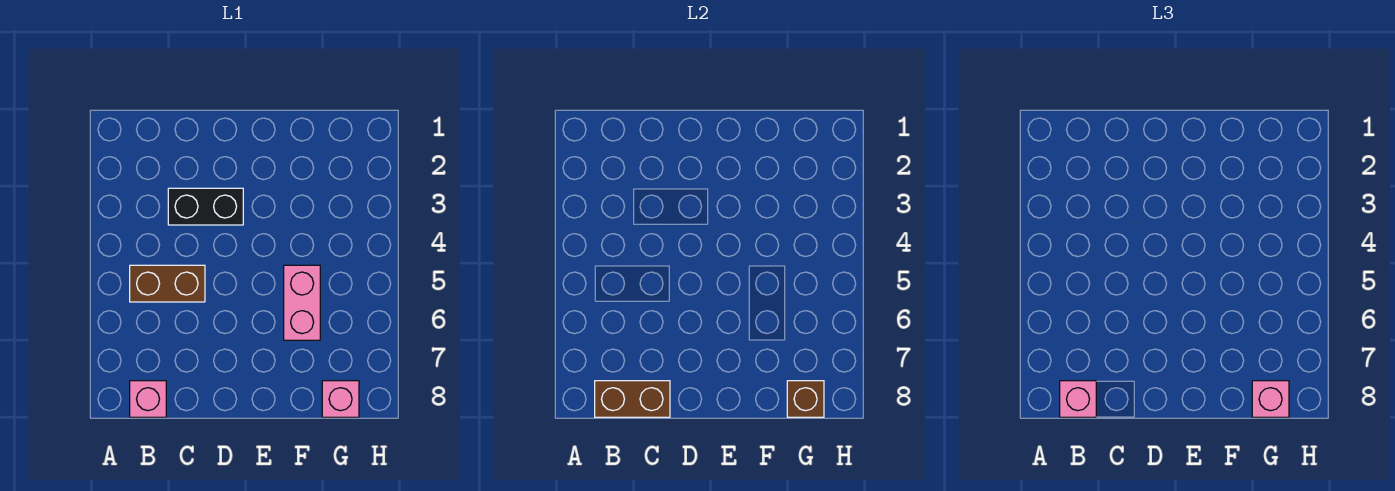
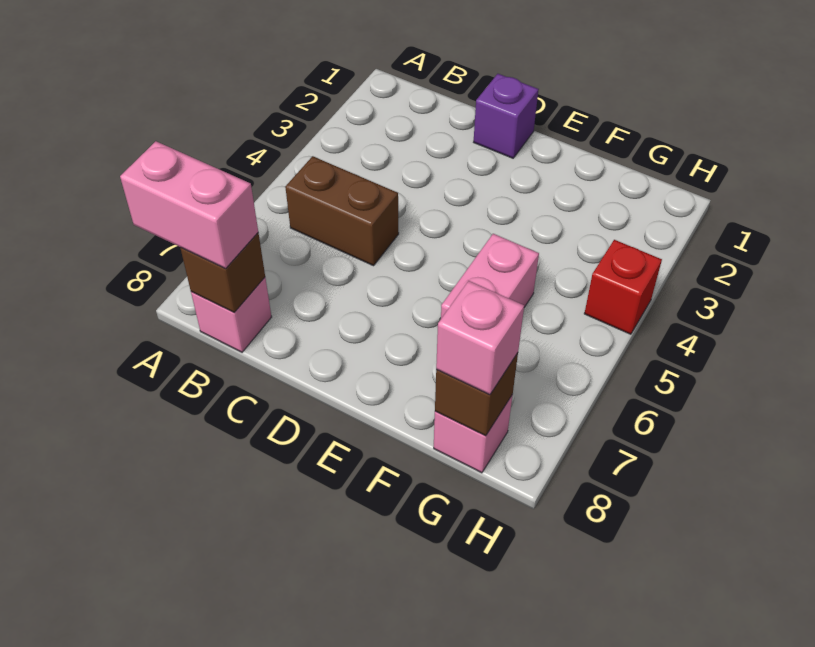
brown brick B8:C8 level 2 -> brown brick B8 level 2
pink brick B8 level 3 -> pink brick A8:B8 level 3
black brick C3:D3 level 1 -> none
none -> purple brick D1 level 1
none -> red brick H4 level 1

